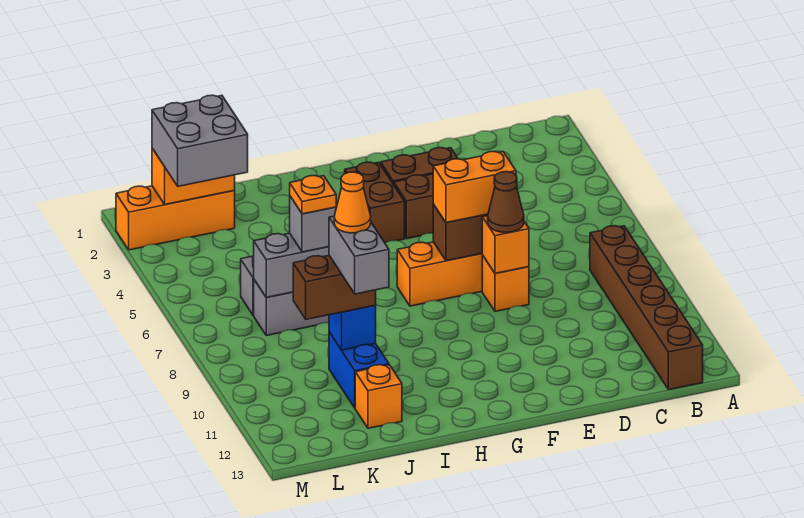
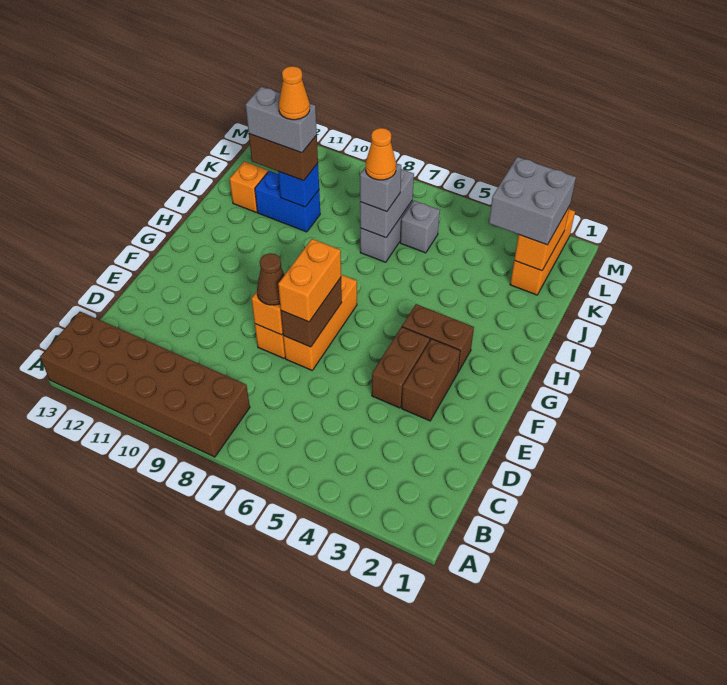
brown brick B8:B13 level 1 -> brown brick A8:B13 level 1
orange plate J7 level 4 -> orange cone J7 level 4
brown brick J10:K10 level 3 -> brown brick J10:J11 level 3

